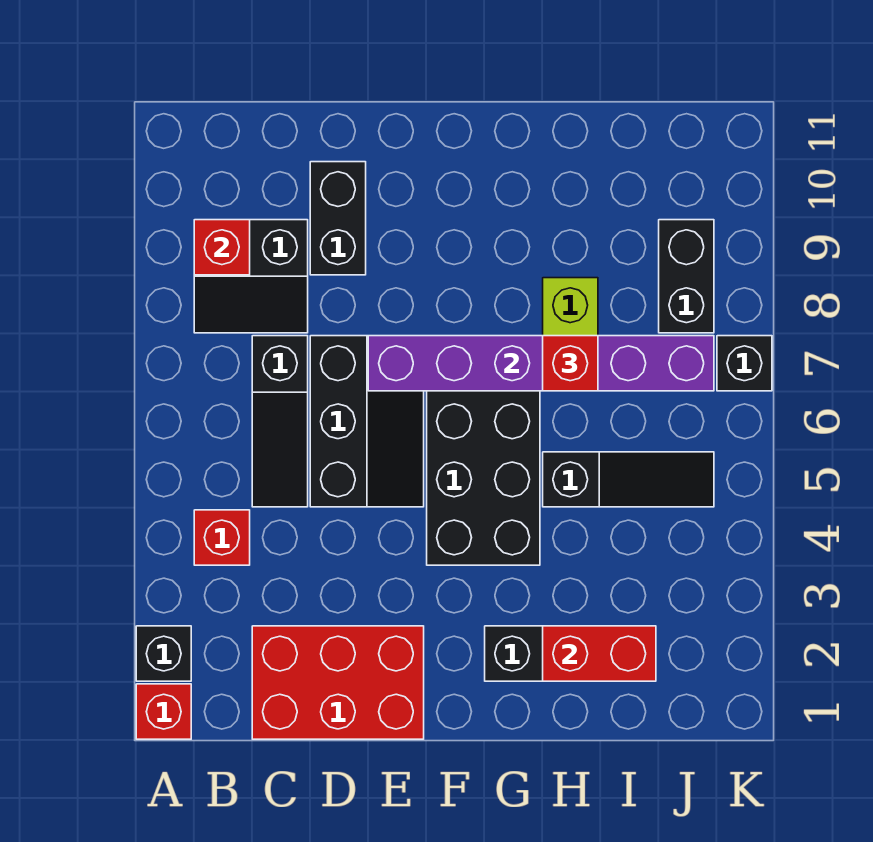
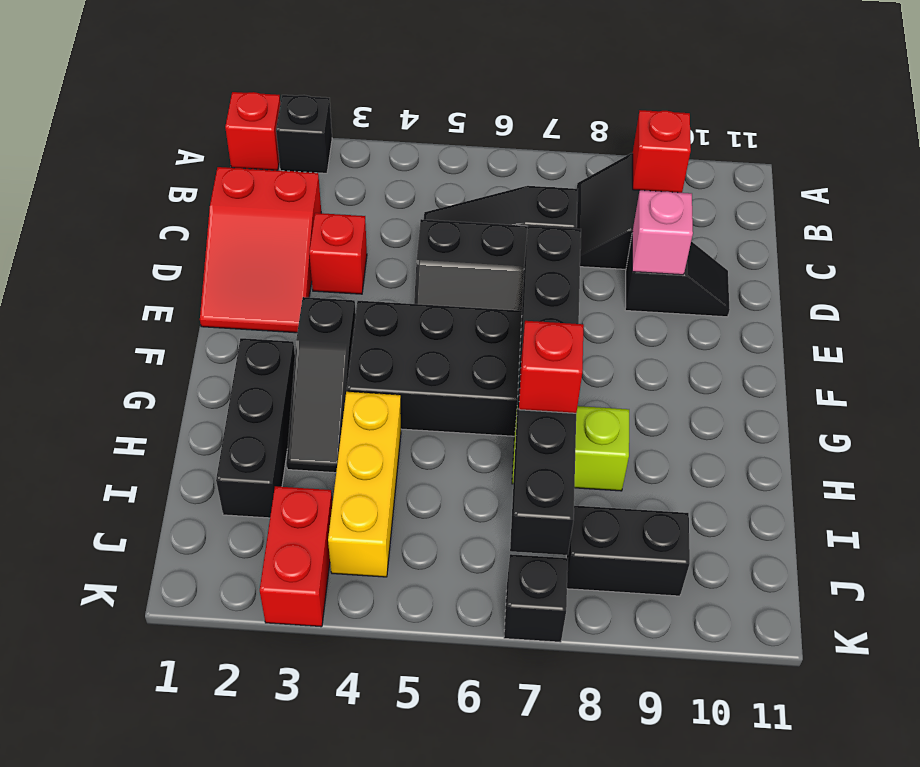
red brick B4 level 1 -> red brick D3 level 1
red brick C1:E2 level 1 -> red slope C1:E2 level 1 top C
black brick D9:D10 level 1 -> black slope D9:D10 level 1 top 9
none -> pink brick D9 level 2
purple brick E7:J7 level 2 -> black brick E7:J7 level 2
red brick H2:I2 level 2 -> red brick J3:K3 level 1
none -> yellow brick H4:J4 level 1
black slope H5:J5 level 1 top H -> black slope F3:H3 level 1 top F

